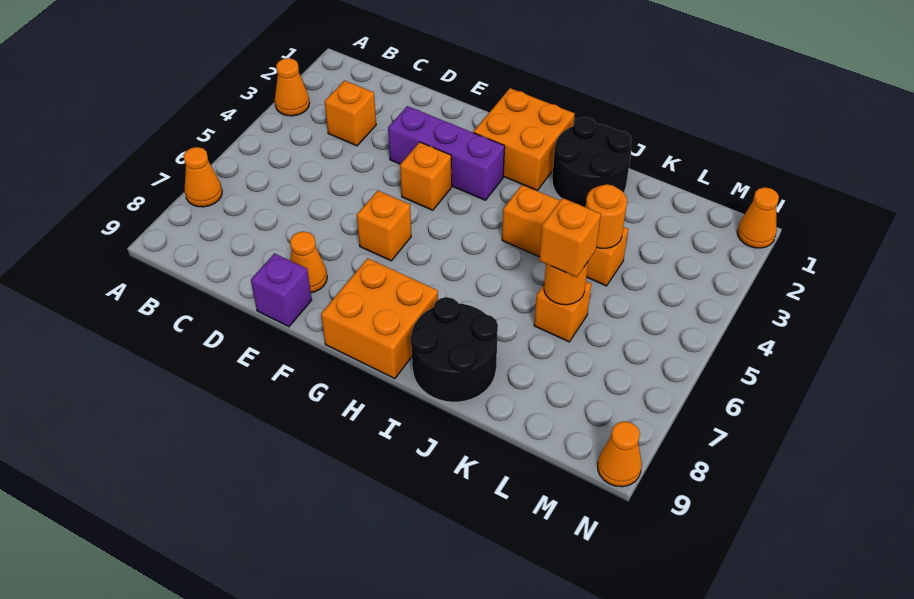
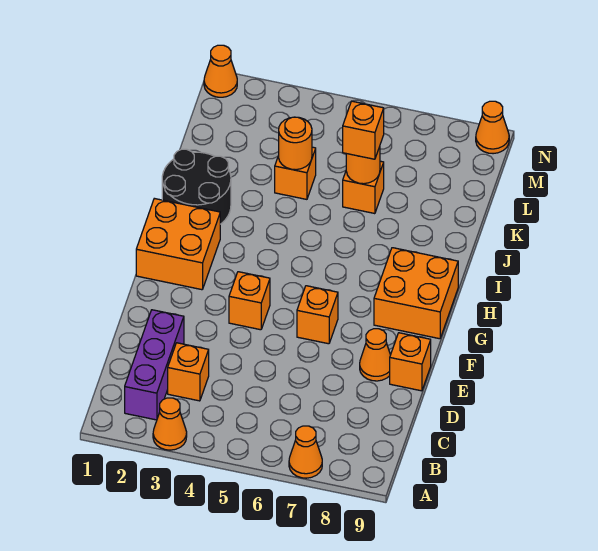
purple brick E3:G3 level 1 -> purple brick B2:D2 level 1
purple brick E9 level 1 -> orange brick E9 level 1
orange brick I4:K4 level 1 -> orange brick K4 level 1
black round brick I8:J9 level 1 -> none

